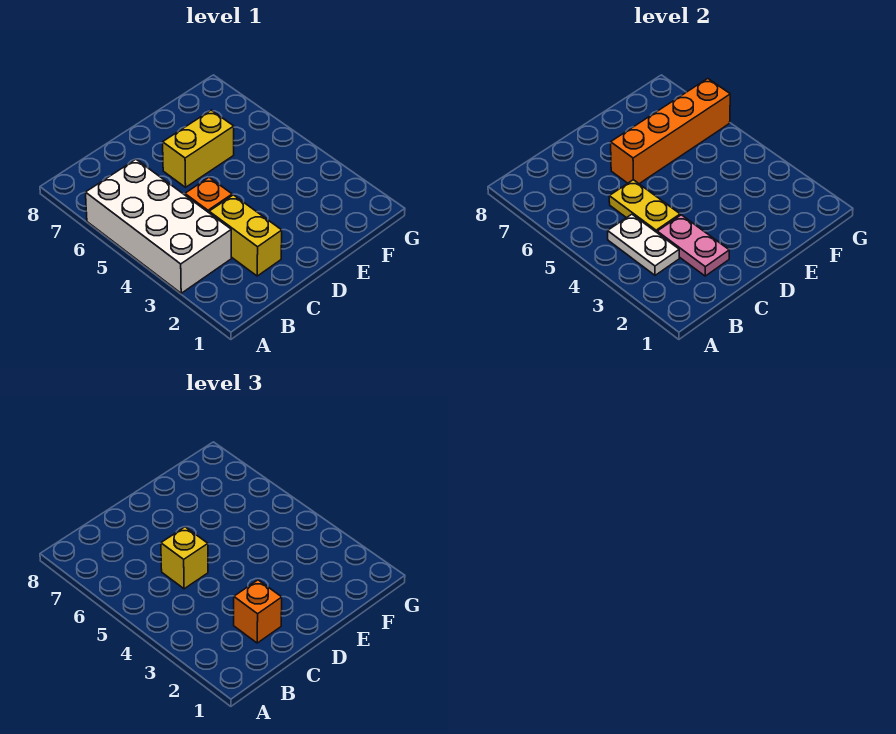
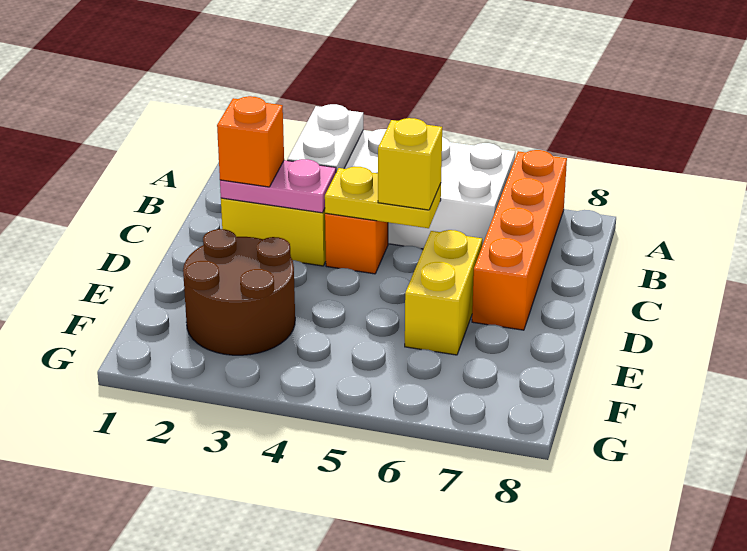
white plate B3:B4 level 2 -> white plate A3:B3 level 2
orange brick D6:G6 level 2 -> orange brick A7:D7 level 1
none -> brown round brick E2:F3 level 1

